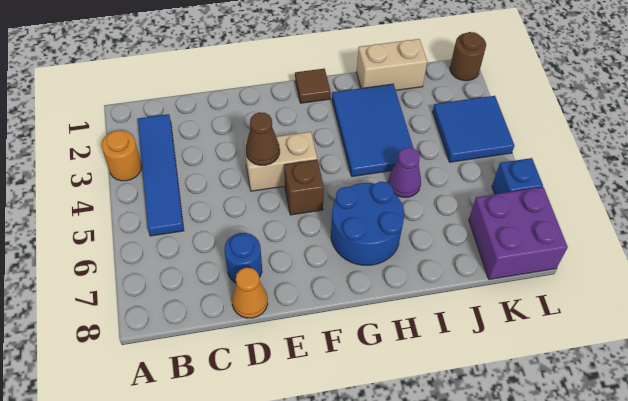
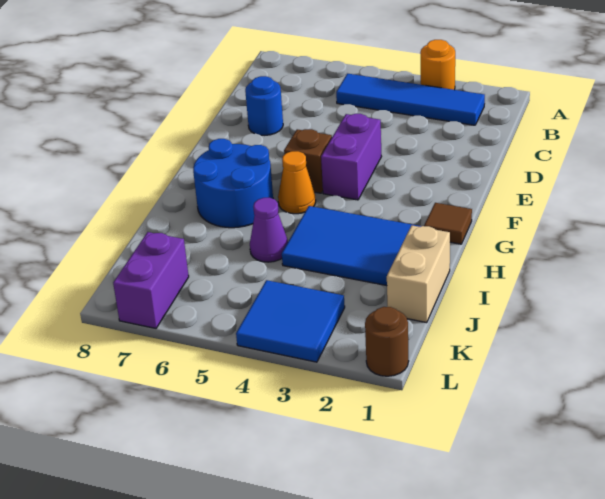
orange cone D8 level 1 -> orange cone G5 level 1
tan brick E4:F4 level 1 -> purple brick E4:F4 level 1
brown cone E4 level 2 -> none
purple brick K7:L8 level 1 -> purple brick K7:L7 level 1
blue brick L6 level 1 -> none

